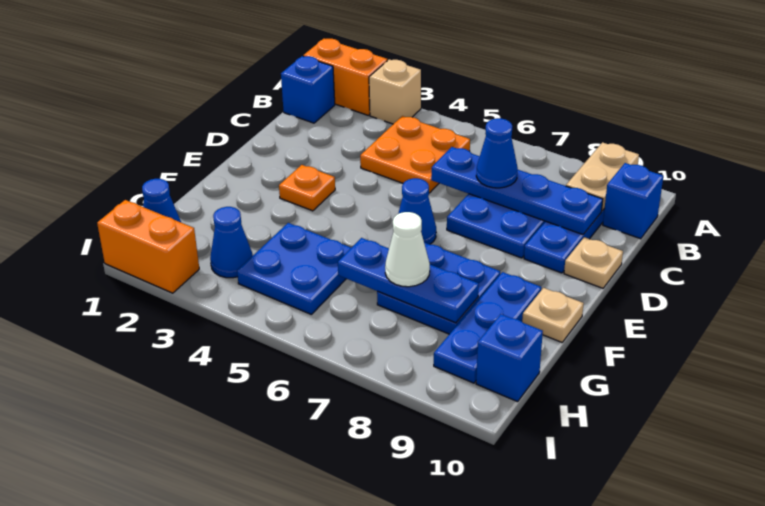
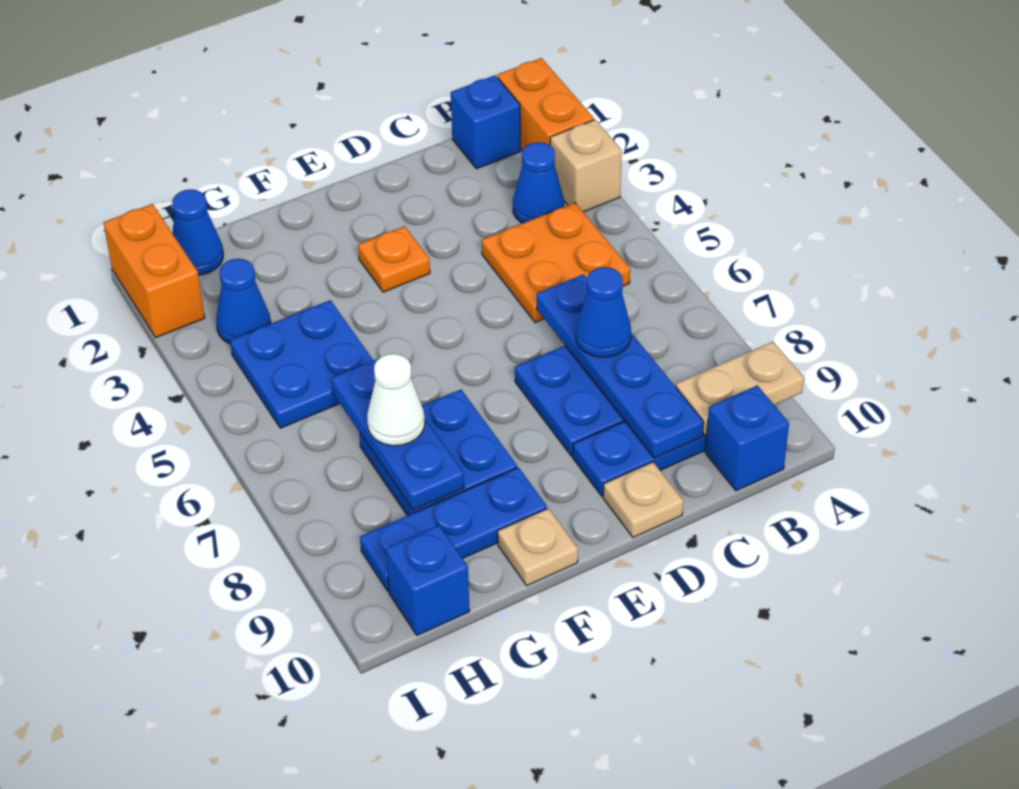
blue cone E6 level 1 -> blue cone B3 level 1

